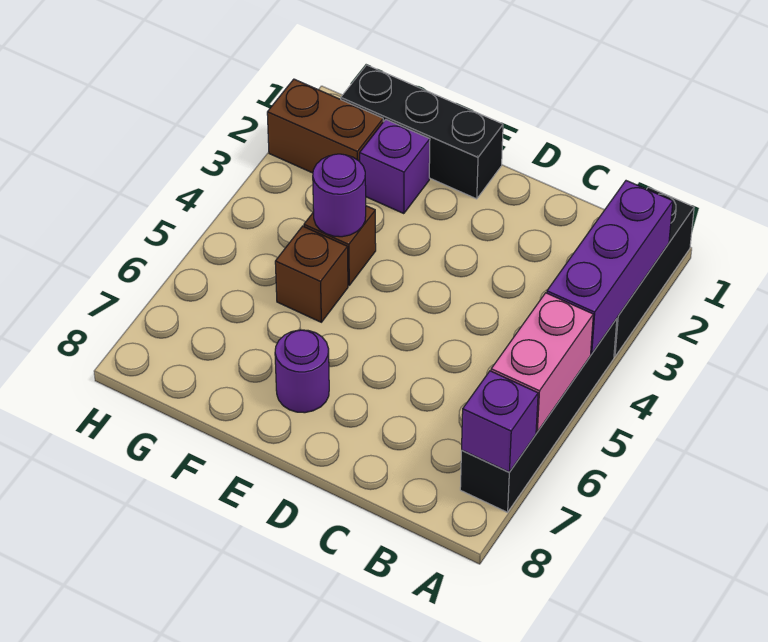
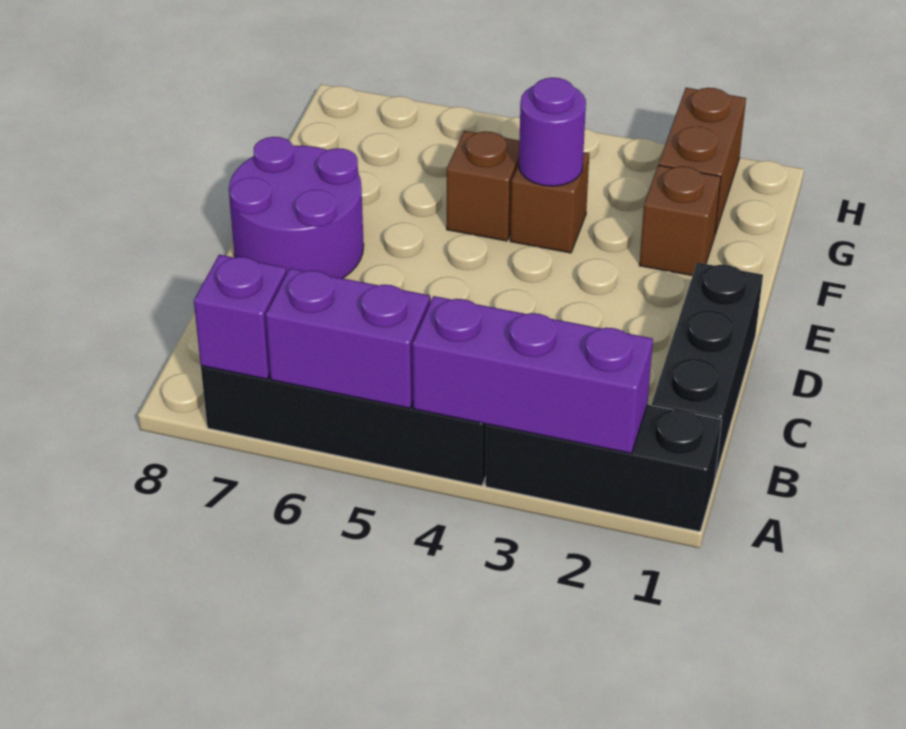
pink brick A5:A6 level 2 -> purple brick A5:A6 level 2
black brick E1:G1 level 1 -> black brick B1:D1 level 1
purple round brick E7 level 1 -> purple round brick D7:E8 level 1
purple brick F2 level 1 -> brown brick F2 level 1

